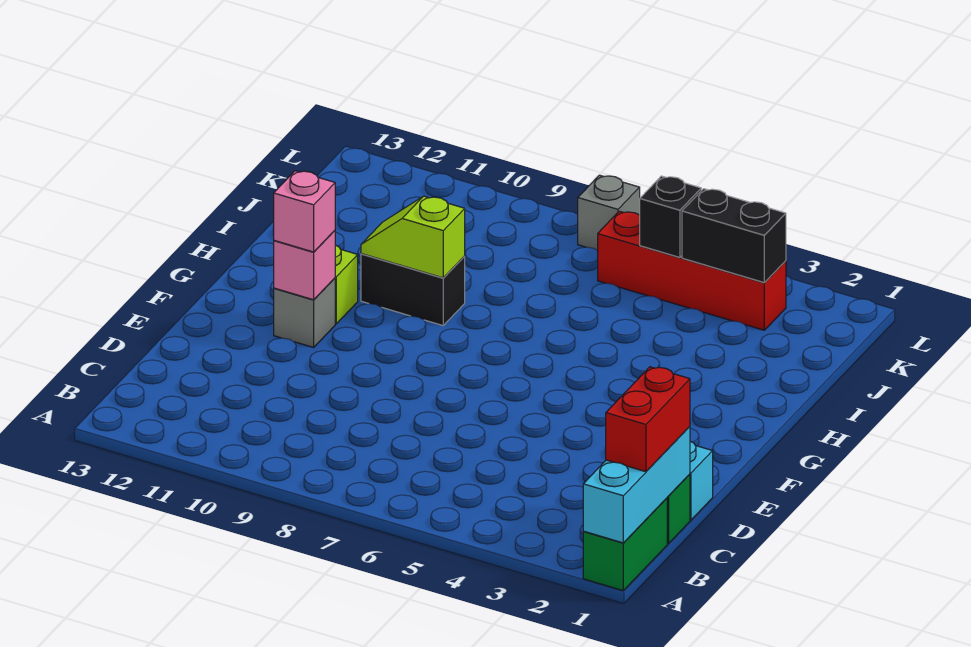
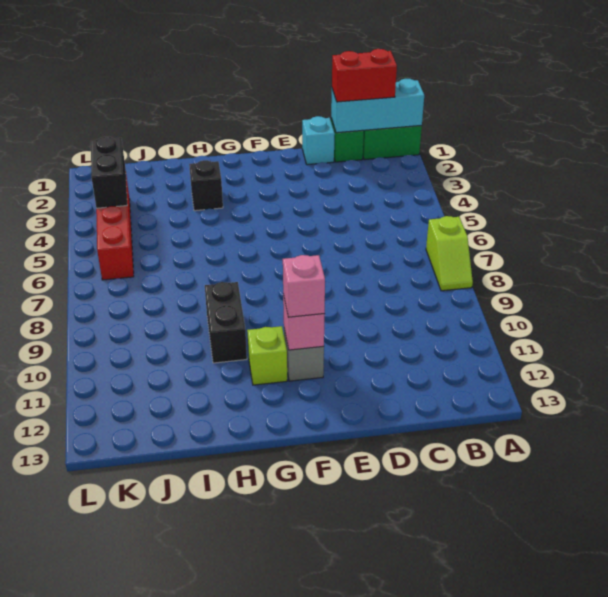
lime slope H9:H10 level 2 top 9 -> lime slope A7:A8 level 1 top 7
black brick K5 level 2 -> black brick H3 level 1
grey brick L7 level 1 -> none

